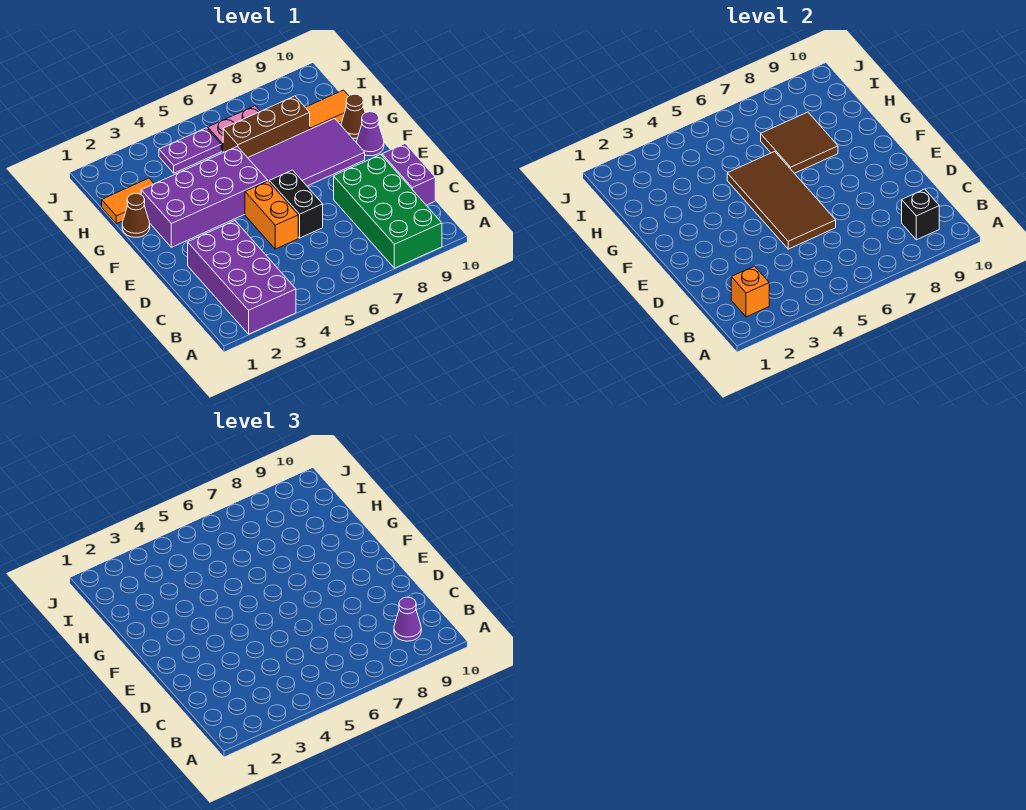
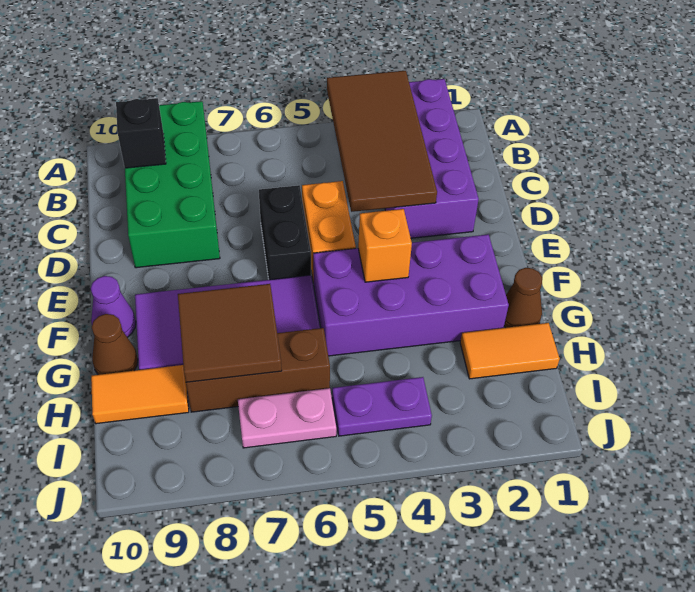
orange brick B2 level 2 -> orange brick F4 level 2
purple cone B9 level 3 -> none
purple brick C10:D10 level 1 -> none
brown tile D5:G6 level 2 -> brown tile A3:D4 level 2

